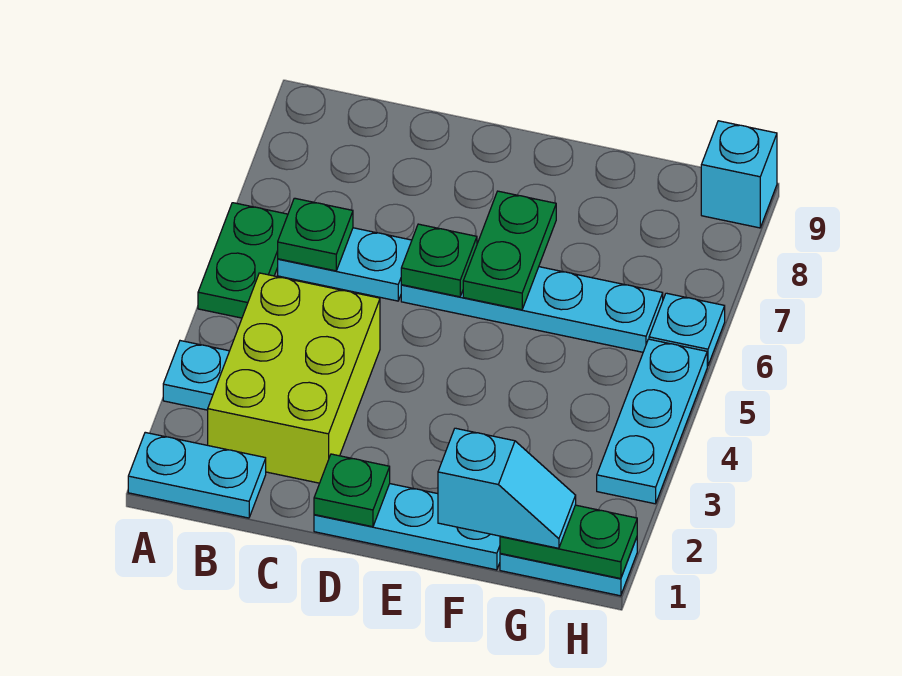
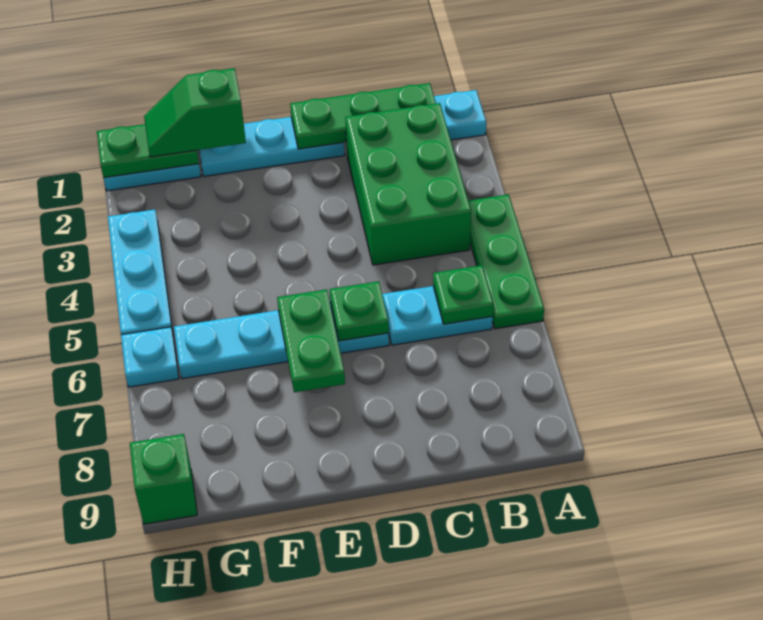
cyan plate A3 level 1 -> none
green plate A5:A6 level 1 -> green plate A4:A6 level 1
lime brick B2:C4 level 1 -> green brick B2:C4 level 1
green plate D1 level 2 -> green plate B1:D1 level 2
cyan slope F1:G1 level 3 top F -> green slope F1:G1 level 3 top F
cyan brick H9 level 1 -> green brick H9 level 1

